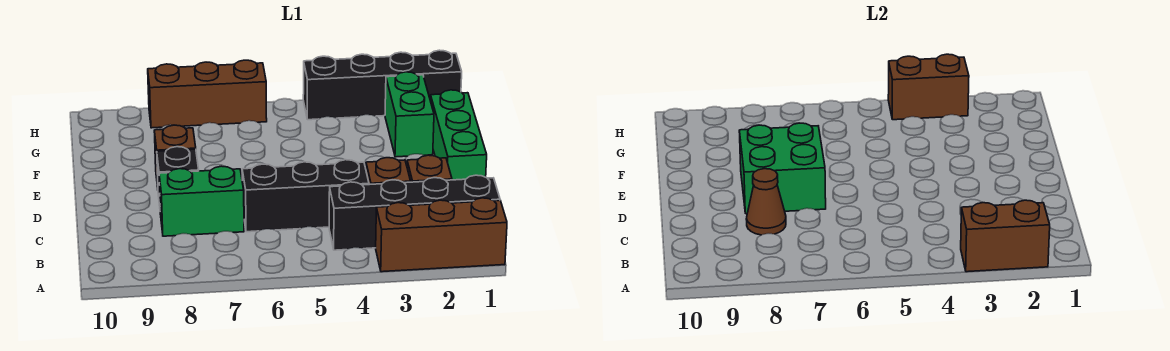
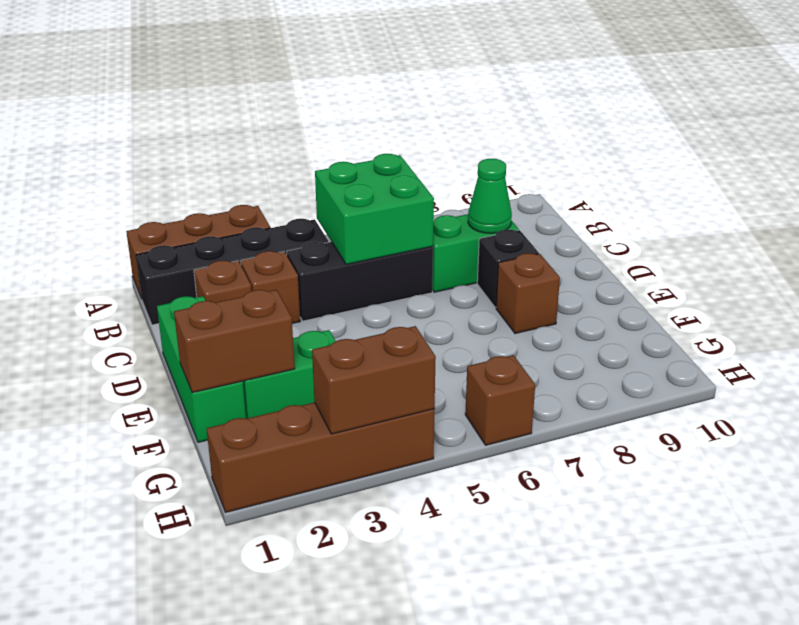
brown brick A2:A3 level 2 -> brown brick F1:F2 level 2
brown cone C8 level 2 -> green cone C8 level 2
green brick D7:E8 level 2 -> green brick B5:C6 level 2
green brick F2:G2 level 1 -> green brick F2:F3 level 1
black brick H1:H4 level 1 -> brown brick H1:H4 level 1
brown brick H6:H8 level 1 -> brown brick H6 level 1

